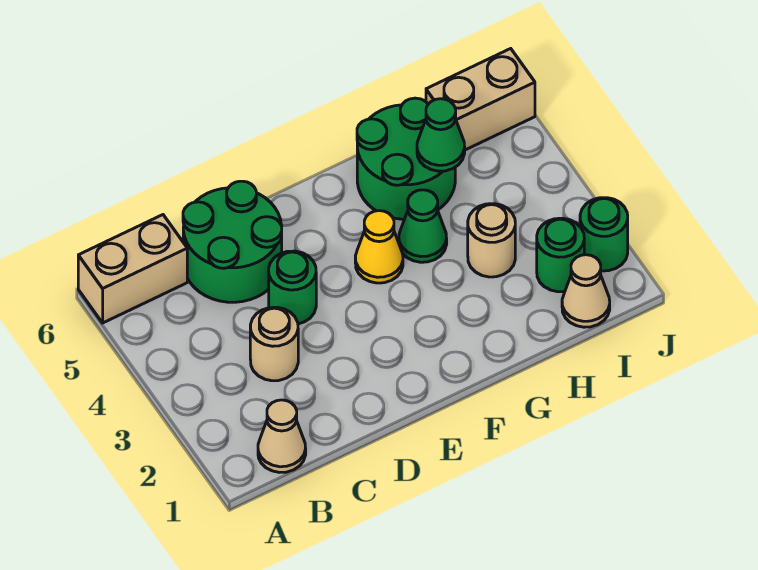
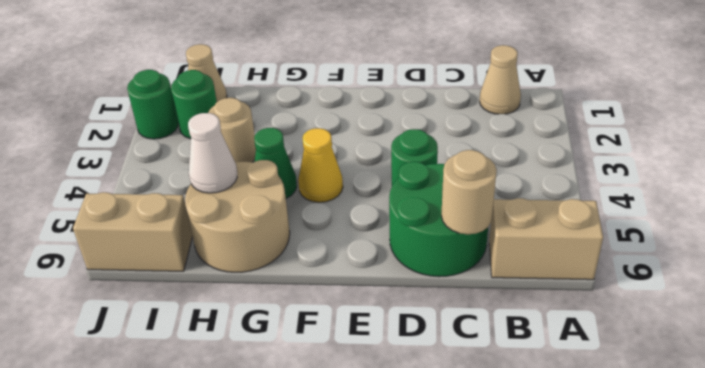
tan round brick C3 level 1 -> tan round brick C6 level 2
green round brick G5:H6 level 1 -> tan round brick G5:H6 level 1
green cone H5 level 2 -> white cone H5 level 2

